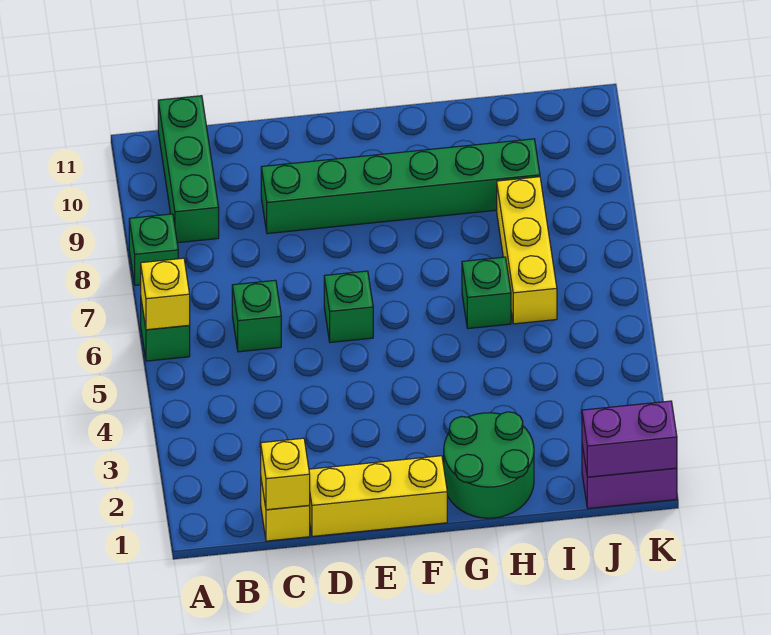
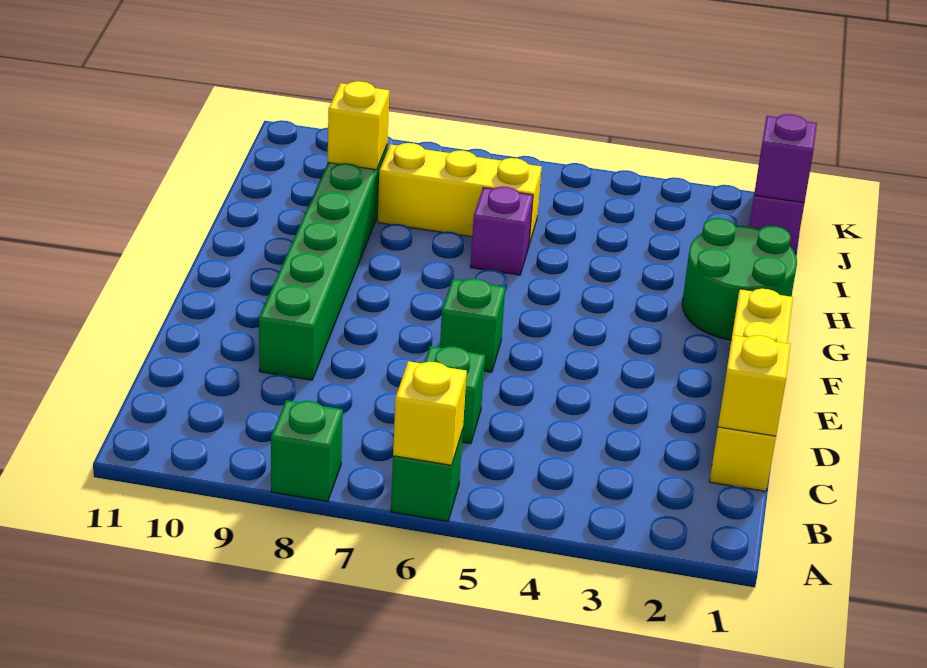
green brick B9:B11 level 1 -> none
green brick H6 level 1 -> purple brick H6 level 1
none -> yellow brick I9 level 2
purple brick J1:K1 level 2 -> purple brick J1 level 2

